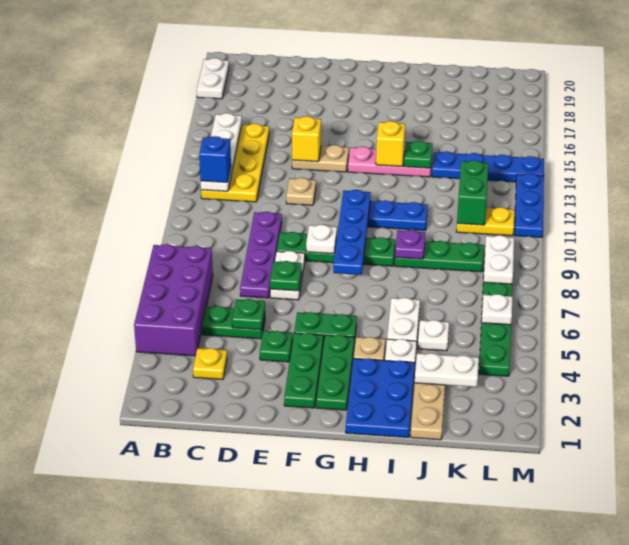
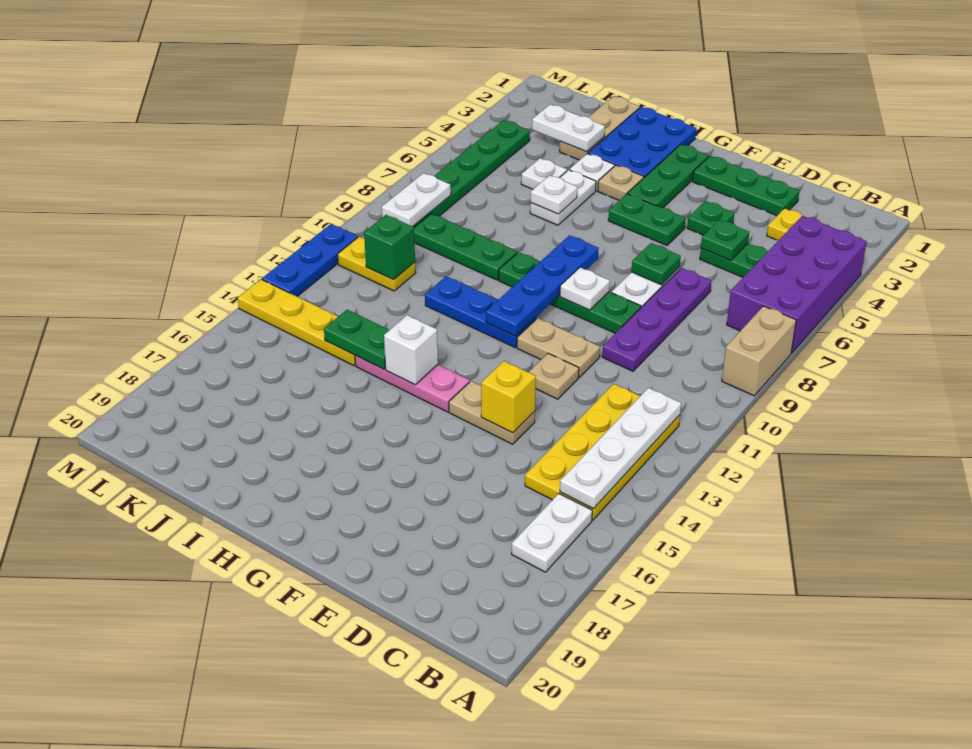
none -> tan brick A8:A9 level 1
white plate A18:A19 level 1 -> white plate B16:B17 level 1
blue brick B12 level 3 -> none
none -> tan plate E11:F11 level 1
green plate F2:F4 level 1 -> green plate D2:F2 level 1
yellow brick H14 level 2 -> white brick H14 level 2
purple plate I9 level 2 -> none
green plate I14 level 2 -> green plate I14:J14 level 2
blue plate J14:M14 level 1 -> yellow plate J14:M14 level 1
green brick K11:K12 level 2 -> green brick K11 level 2
white plate L6 level 2 -> white plate I6 level 2

